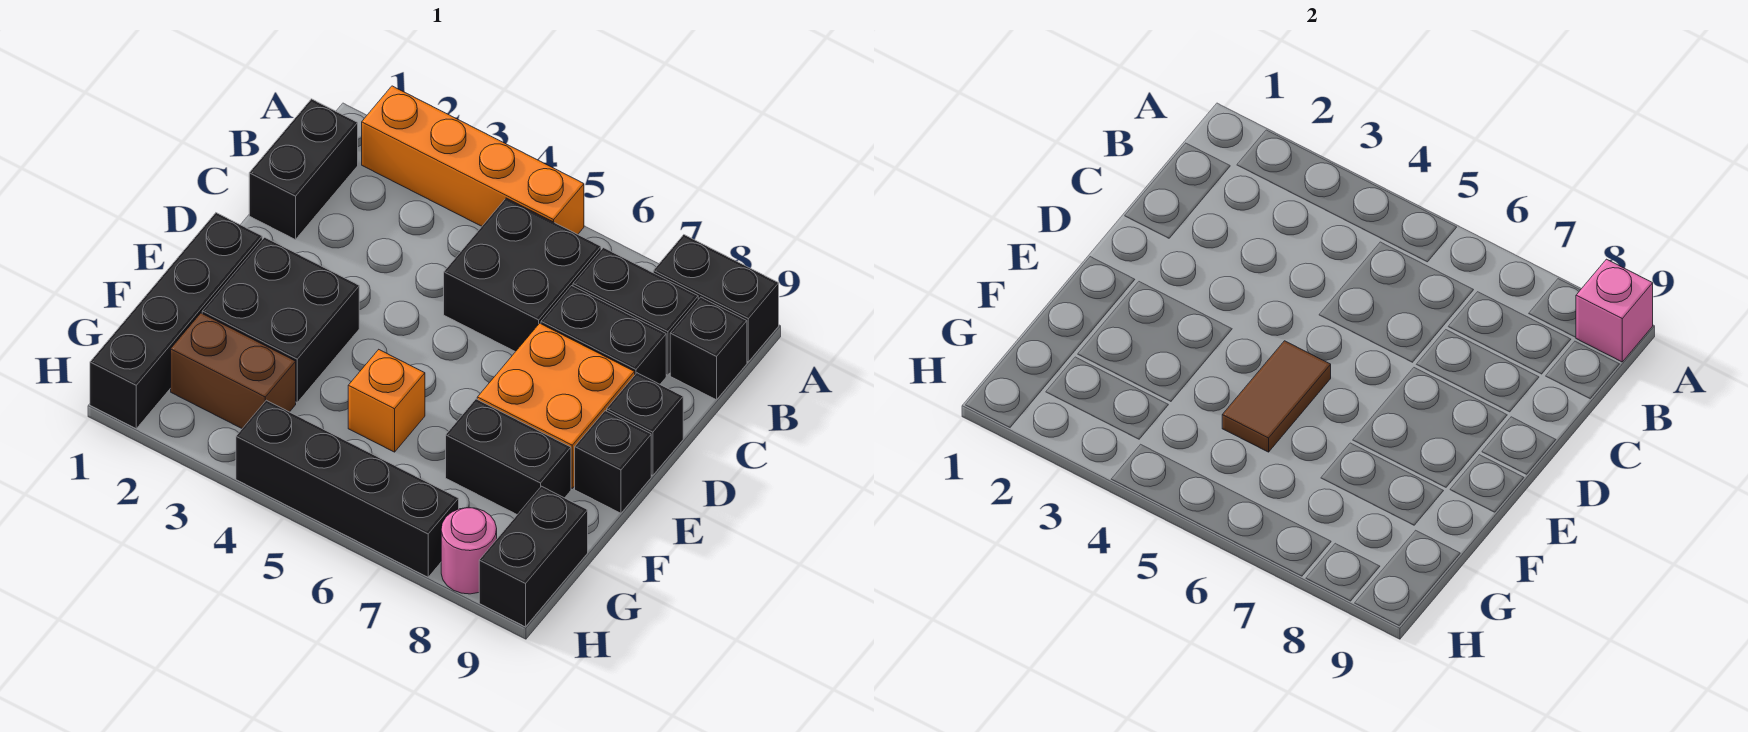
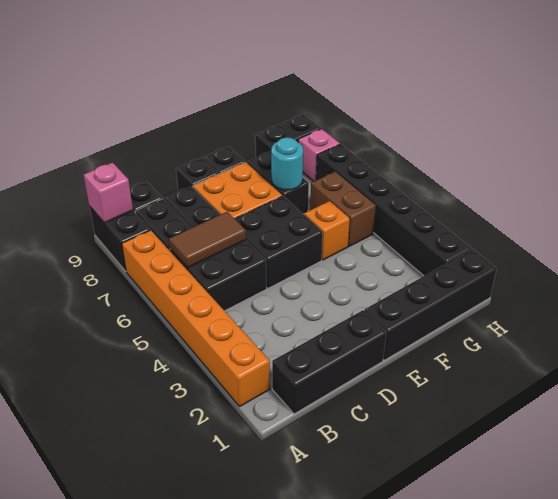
orange brick A2:A5 level 1 -> orange brick A2:A7 level 1
black brick B1:C1 level 1 -> black brick B1:D1 level 1
black brick E2:F3 level 1 -> black brick D5:E6 level 1
brown tile E5:F5 level 2 -> brown tile B6:C6 level 2
none -> cyan round brick F7 level 2
brown brick G2:G3 level 1 -> brown brick G5:G6 level 1
black brick H4:H7 level 1 -> black brick H2:H7 level 1
pink round brick H8 level 1 -> pink brick H8 level 1

